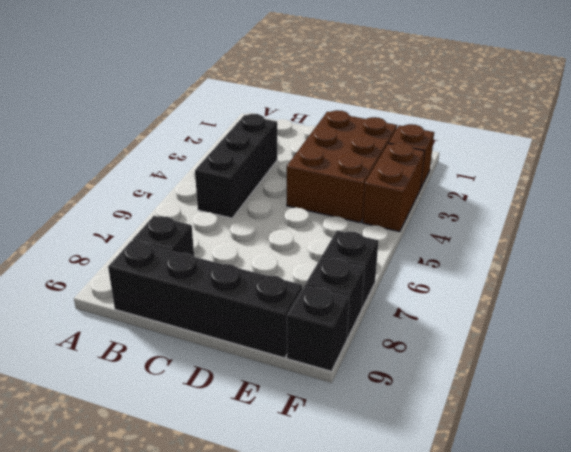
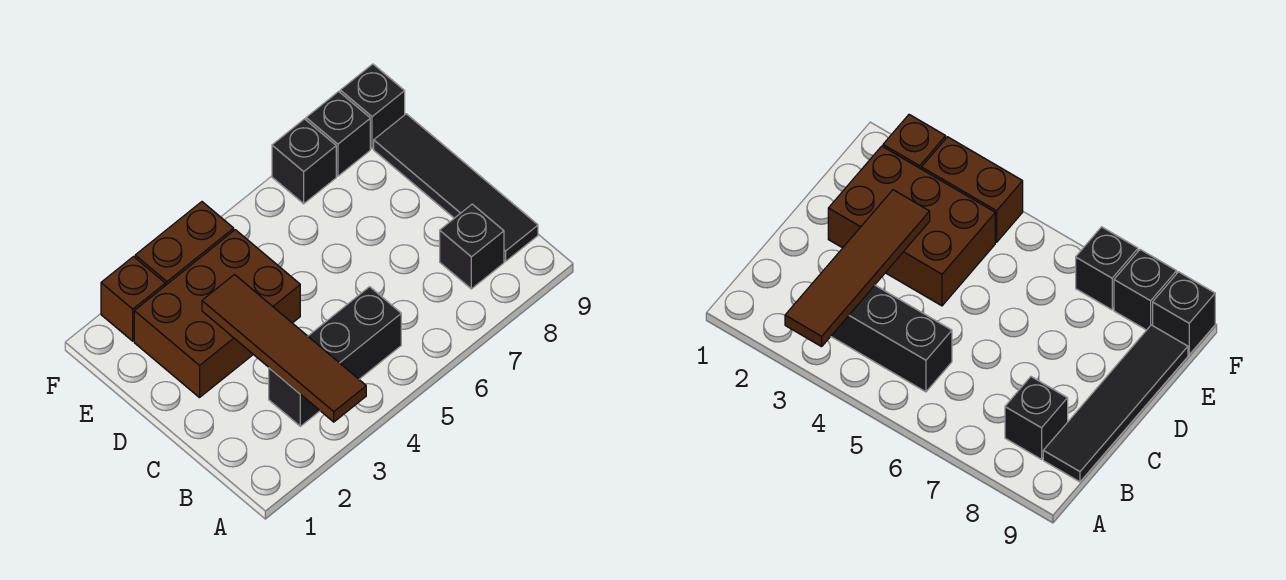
none -> brown tile A3:D3 level 2
black brick B9:E9 level 1 -> black tile B9:E9 level 1

